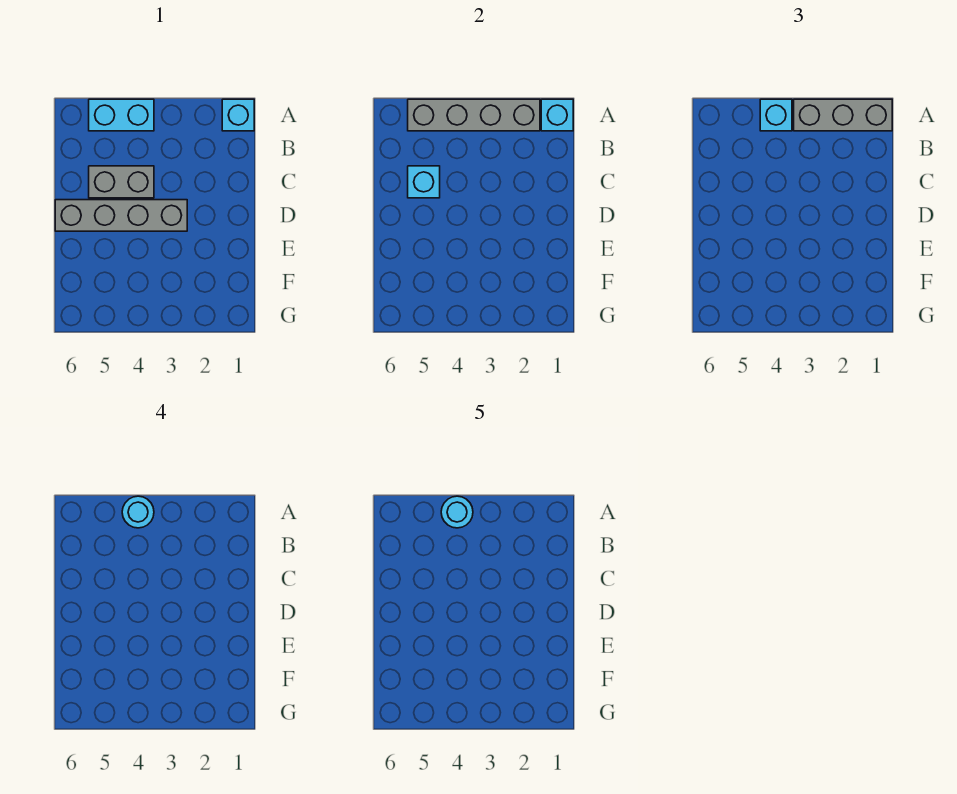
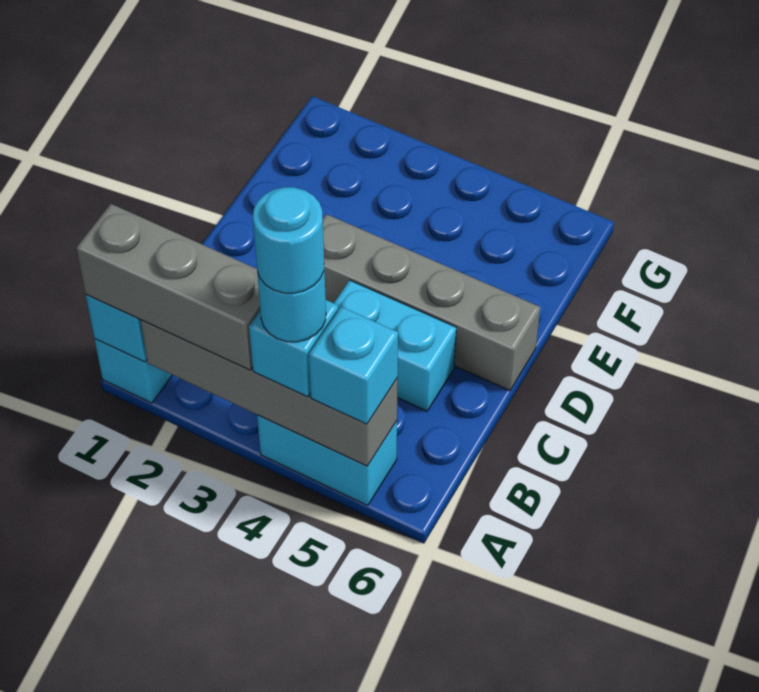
grey brick C4:C5 level 1 -> cyan brick C4:C5 level 1
cyan brick C5 level 2 -> cyan brick A5 level 3

